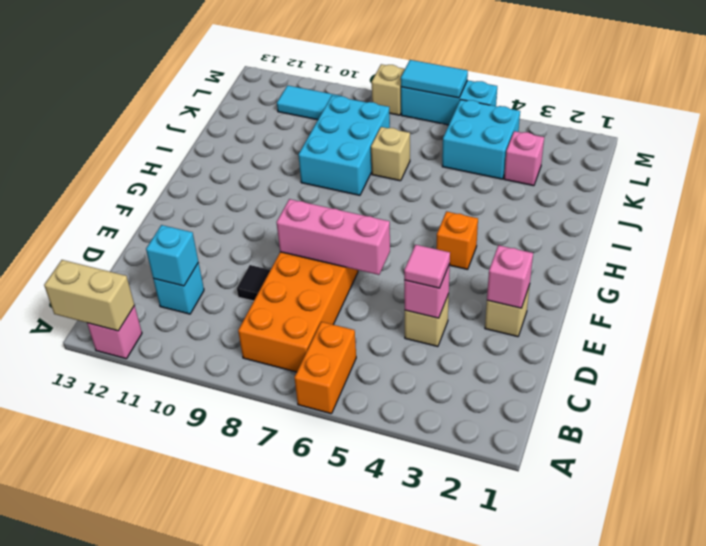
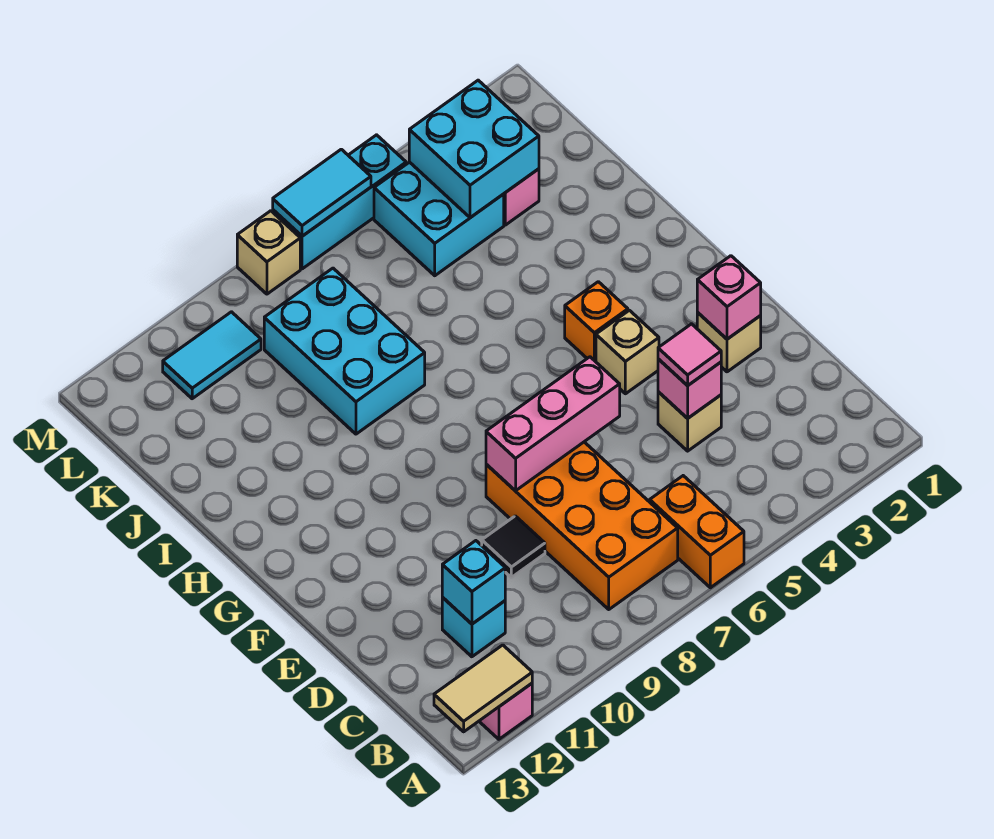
tan brick A12:A13 level 2 -> tan tile A12:A13 level 2
tan brick J7 level 1 -> tan brick F4 level 1
none -> cyan brick K3:L4 level 2

